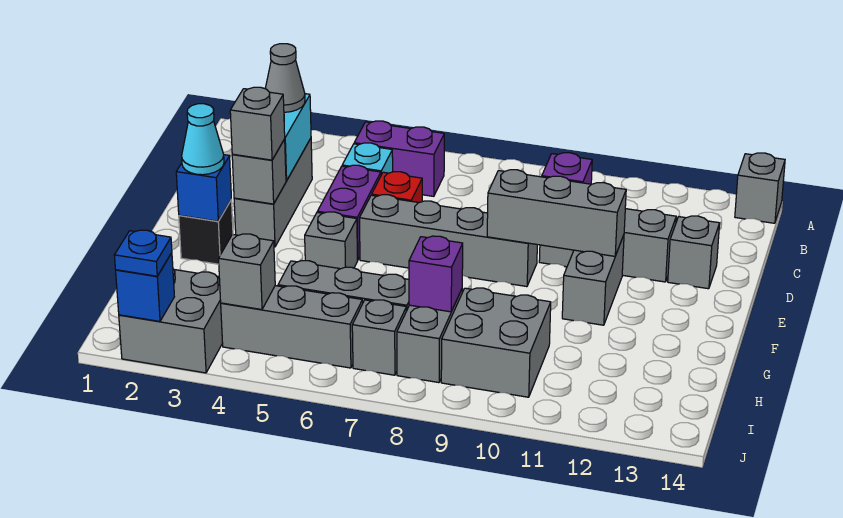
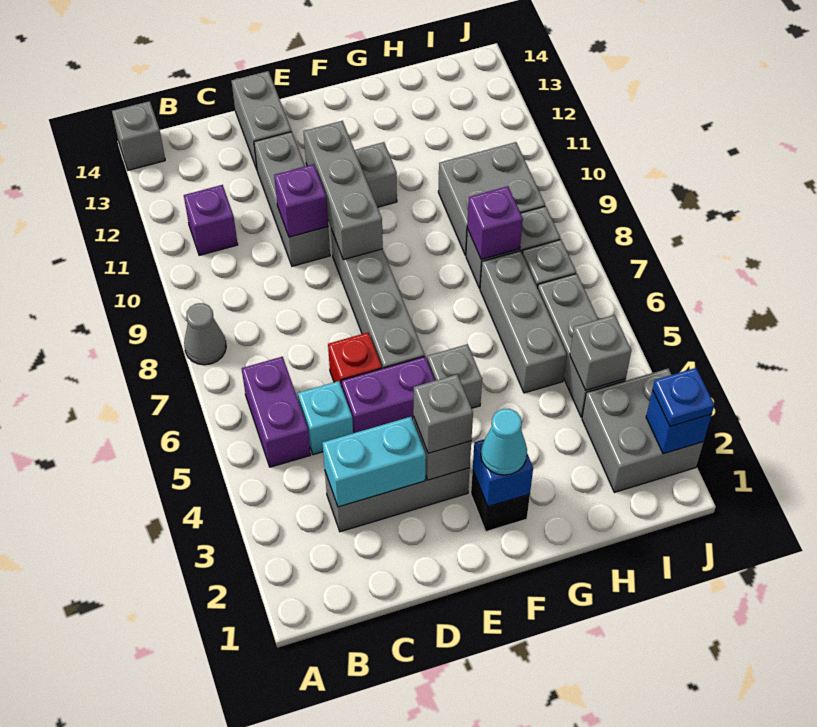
none -> purple brick B11 level 1
grey cone C3 level 3 -> grey cone A8 level 1
grey brick D13 level 1 -> grey brick D13:D14 level 1

